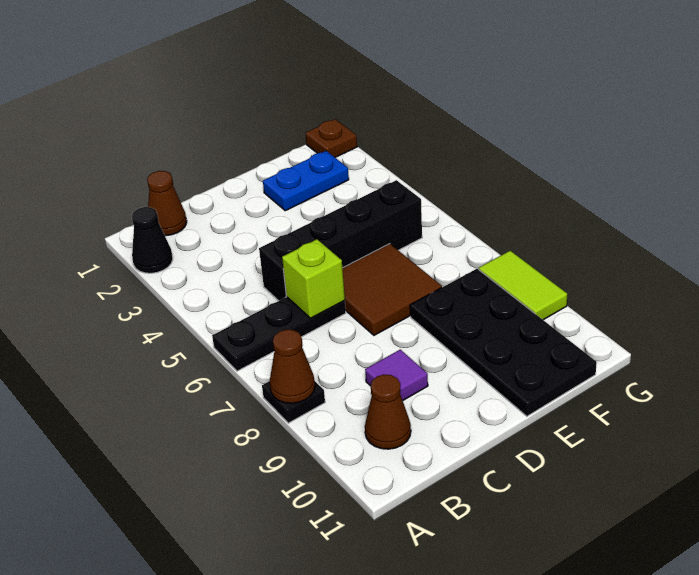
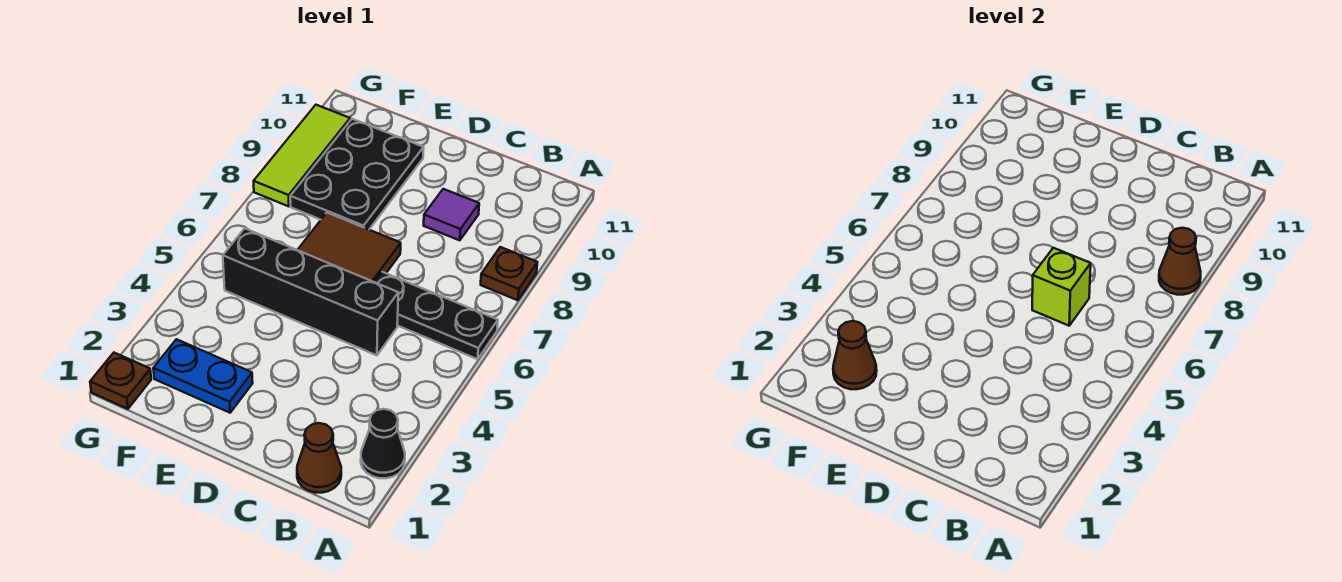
black plate A8 level 1 -> brown plate A8 level 1
brown cone B10 level 1 -> brown cone F2 level 2
black plate E8:F11 level 1 -> black plate E8:F10 level 1
lime tile G8:G9 level 1 -> lime tile G8:G10 level 1

